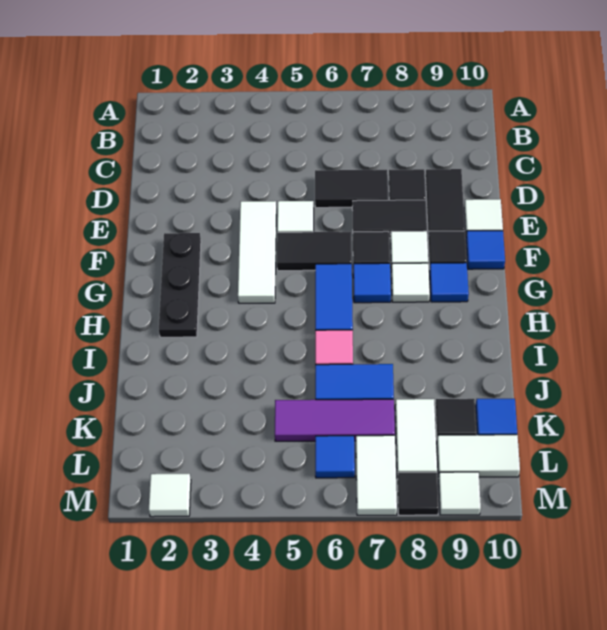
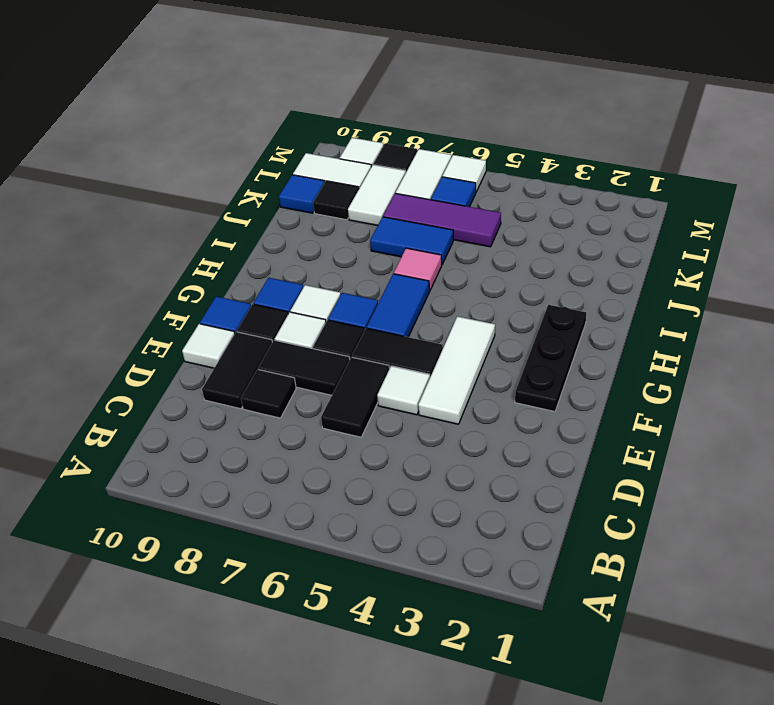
black tile D6:D7 level 1 -> black tile D6:E6 level 1
white tile M2 level 1 -> white tile M6 level 1

